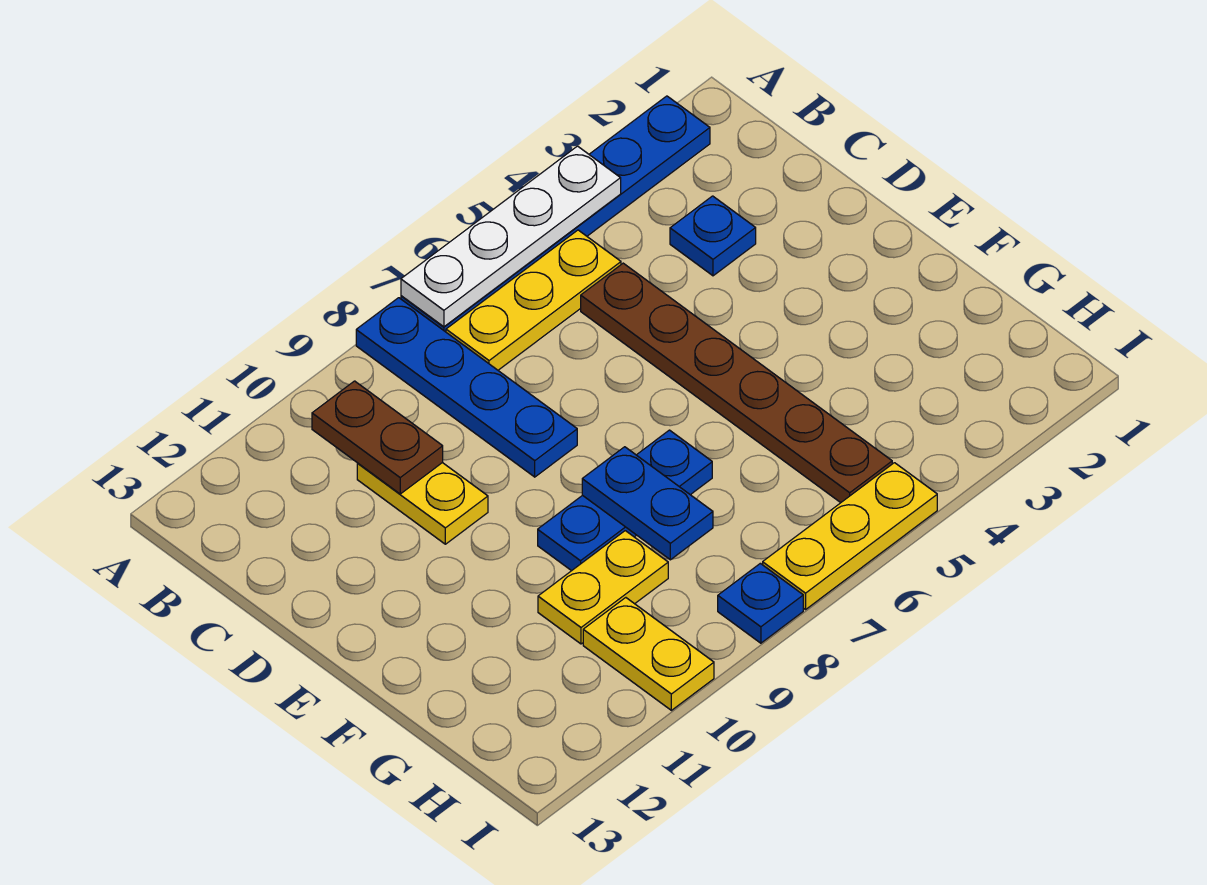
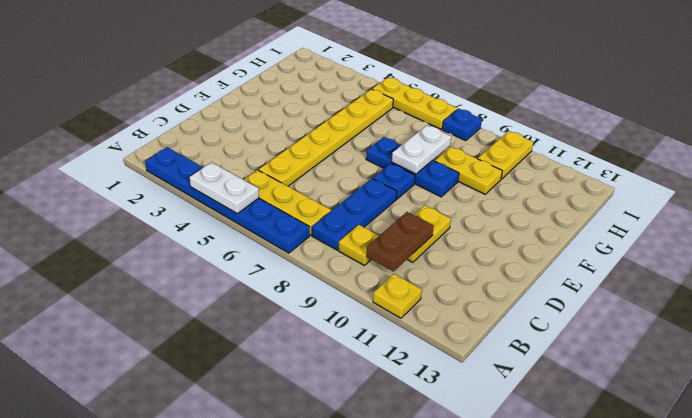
white plate A4:A7 level 2 -> white plate A4:A5 level 2
blue plate A8:D8 level 1 -> blue plate B8:D8 level 1
none -> yellow plate A11 level 1
none -> yellow plate B9 level 1
blue plate C3 level 1 -> blue plate E8 level 1
brown plate C5:H5 level 1 -> yellow plate C5:H5 level 1
blue plate F8:G8 level 2 -> white plate F8:G8 level 2

